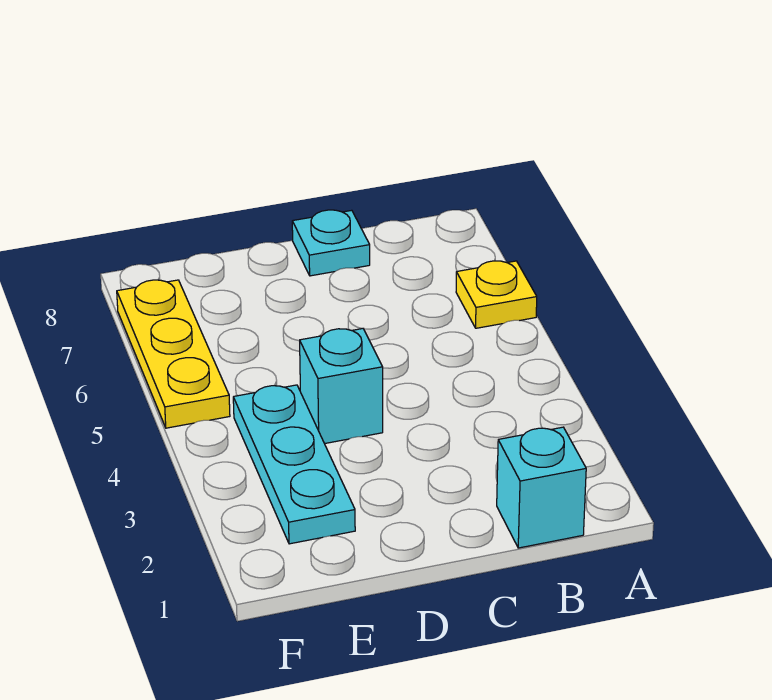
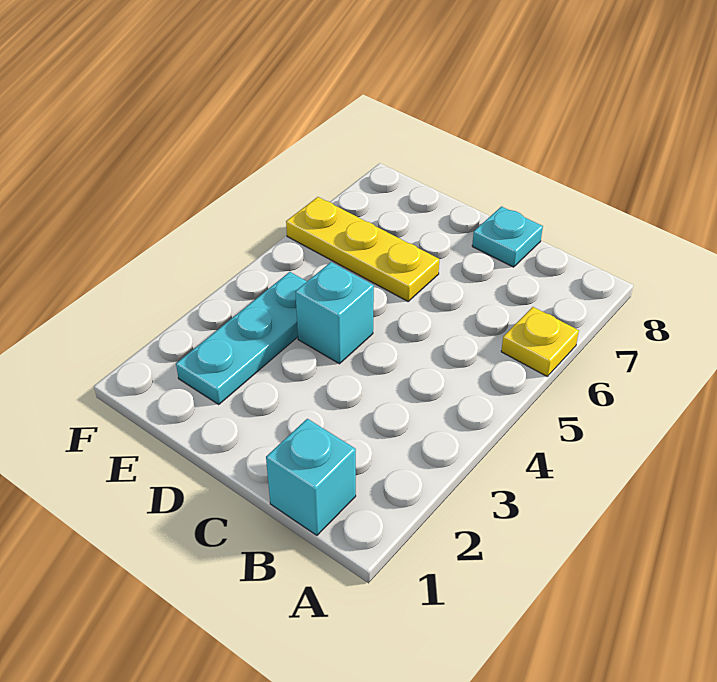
yellow plate F5:F7 level 1 -> yellow plate D6:F6 level 1

